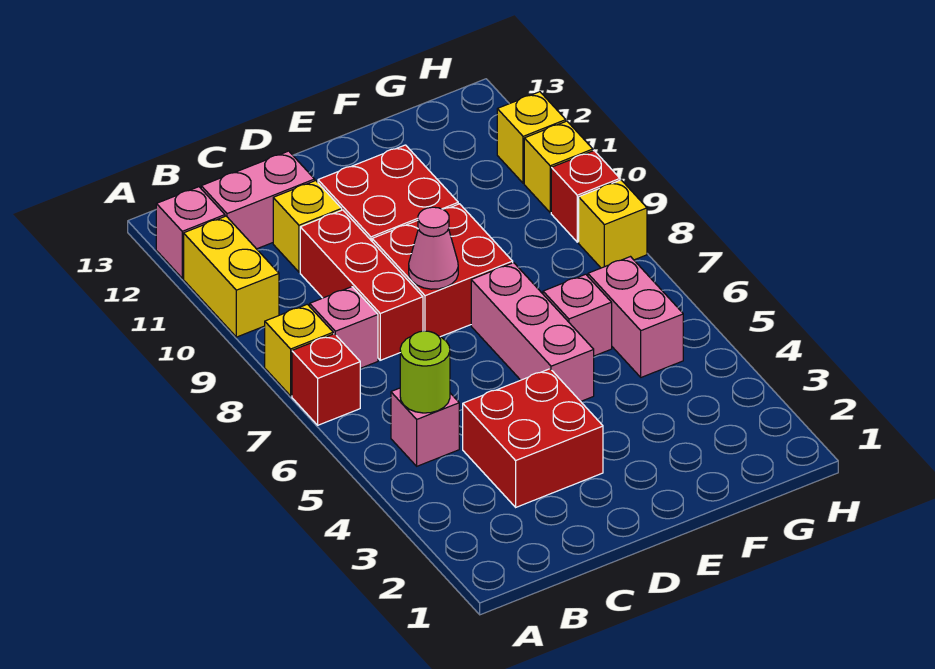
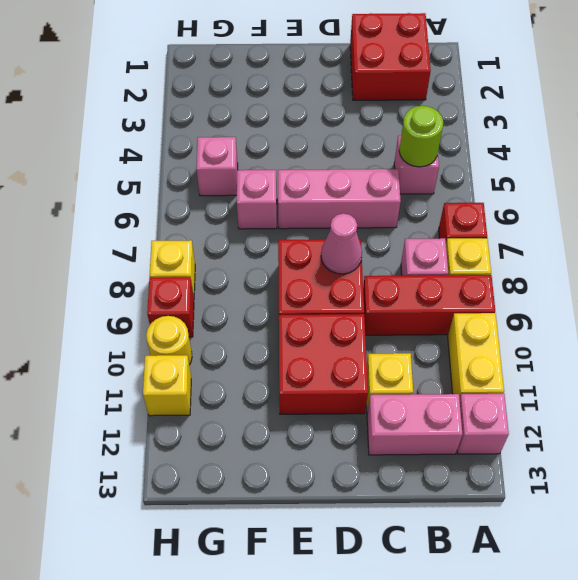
red brick C3:D4 level 1 -> red brick B1:C2 level 1
red brick C8:C10 level 1 -> red brick A9:C9 level 1
pink brick E5:E7 level 1 -> pink brick C6:E6 level 1
pink brick G5:G6 level 1 -> pink brick G5 level 1
yellow brick H10 level 1 -> yellow round brick H10 level 1

